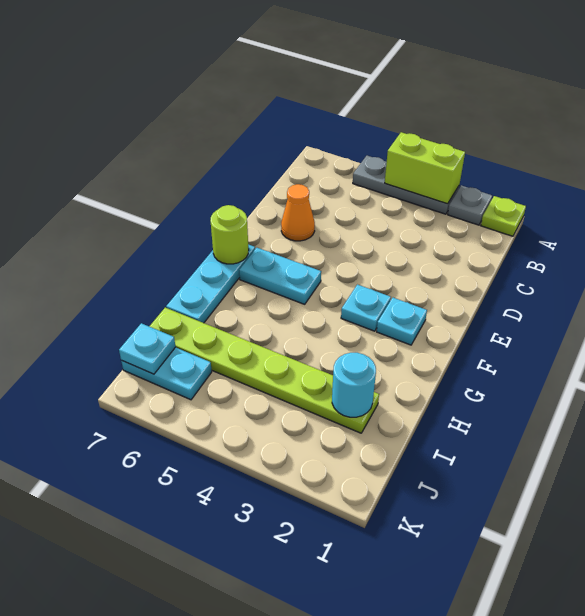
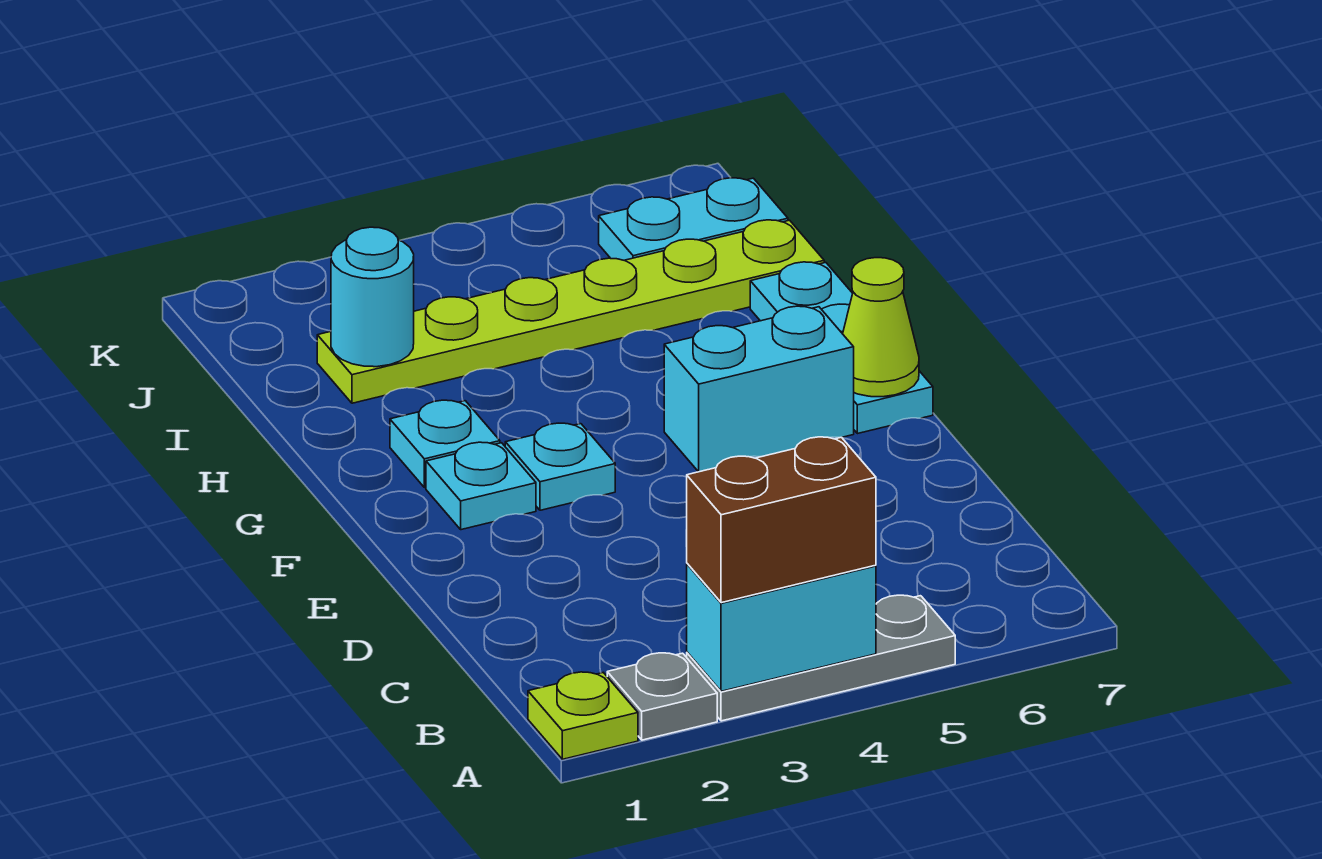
lime brick A3:A4 level 2 -> cyan brick A3:A4 level 2
none -> brown brick A3:A4 level 3
orange cone D6 level 1 -> none
cyan plate F5:F6 level 1 -> cyan brick F5:F6 level 1
lime round brick F7 level 2 -> lime cone F7 level 2
cyan plate J7 level 2 -> cyan plate G2 level 1

